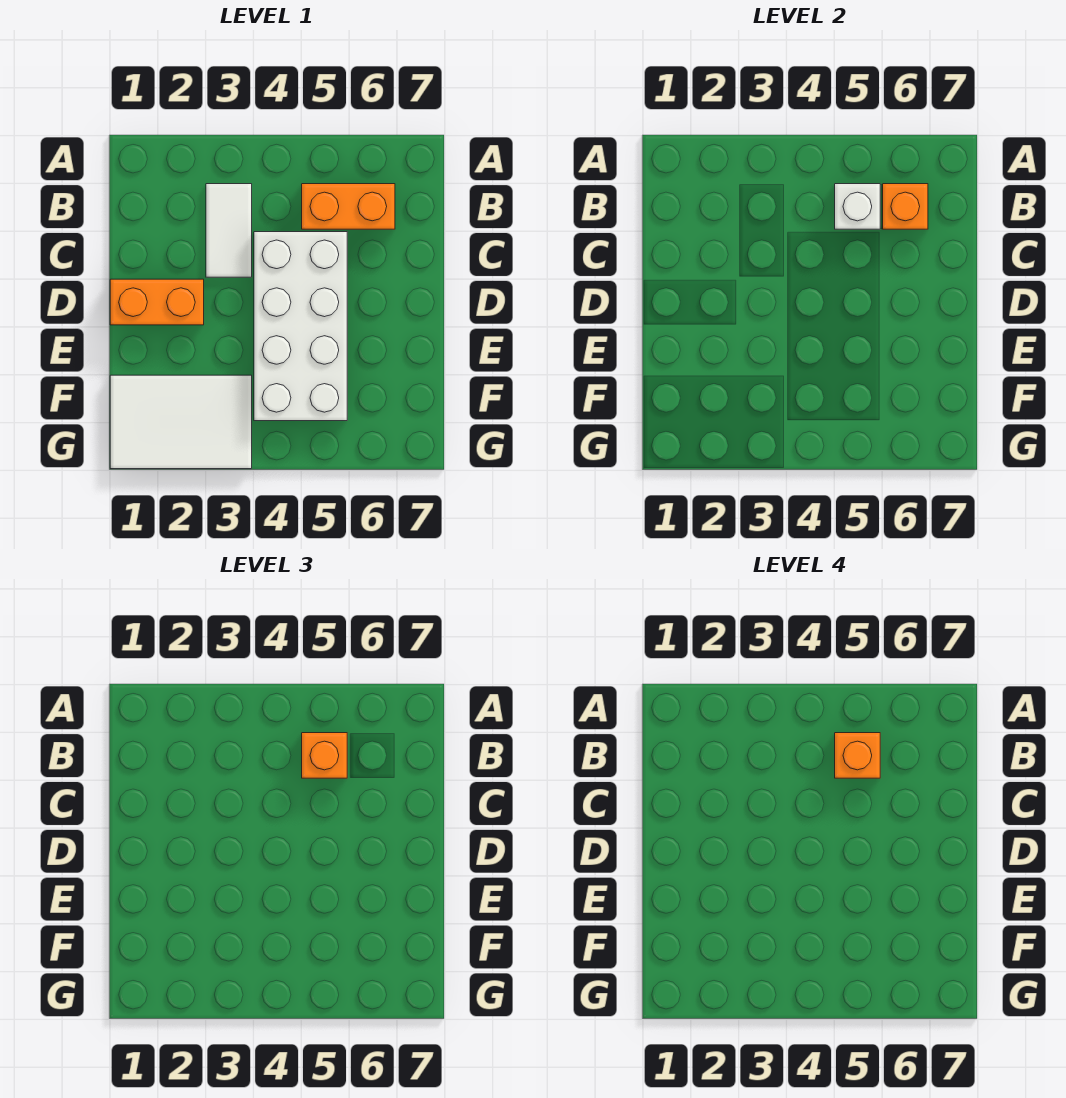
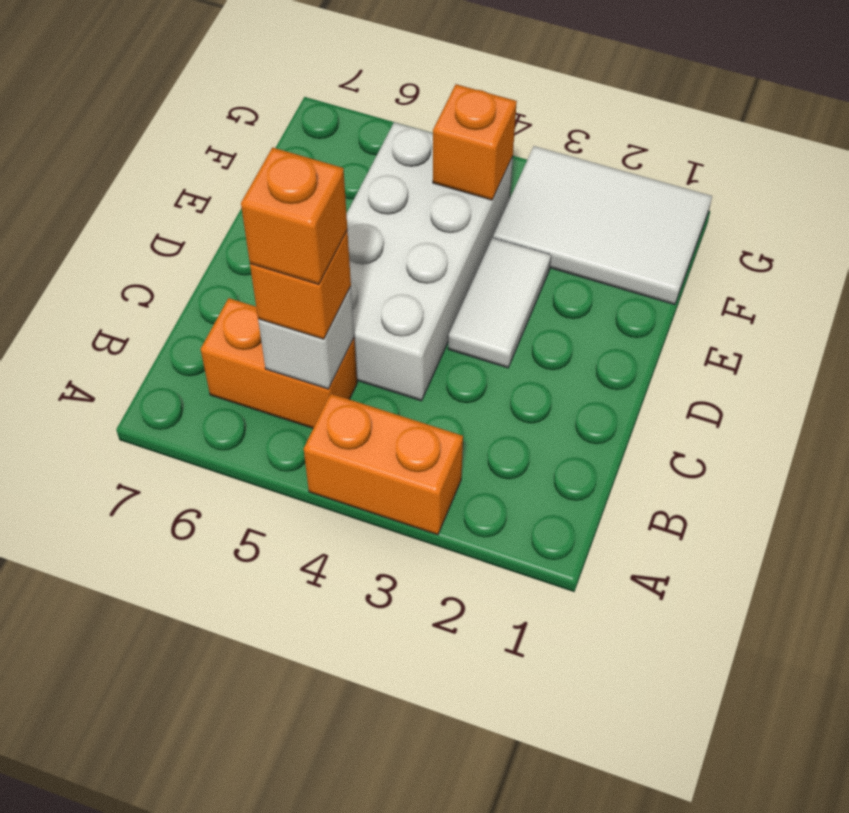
white tile B3:C3 level 1 -> white tile D3:E3 level 1
orange brick B6 level 2 -> orange brick F4 level 2
orange brick D1:D2 level 1 -> orange brick A3:A4 level 1

